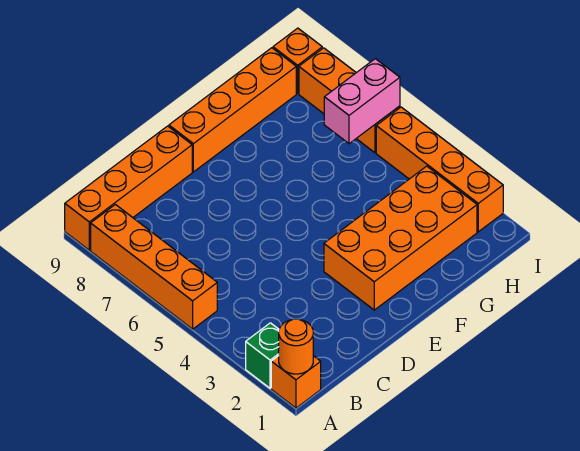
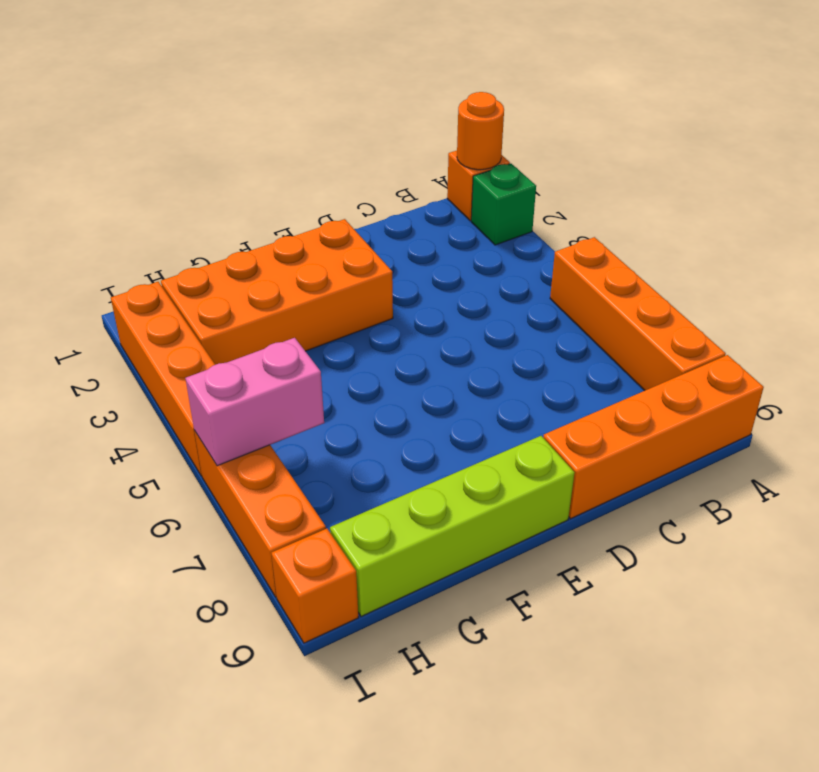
orange brick E9:H9 level 1 -> lime brick E9:H9 level 1

